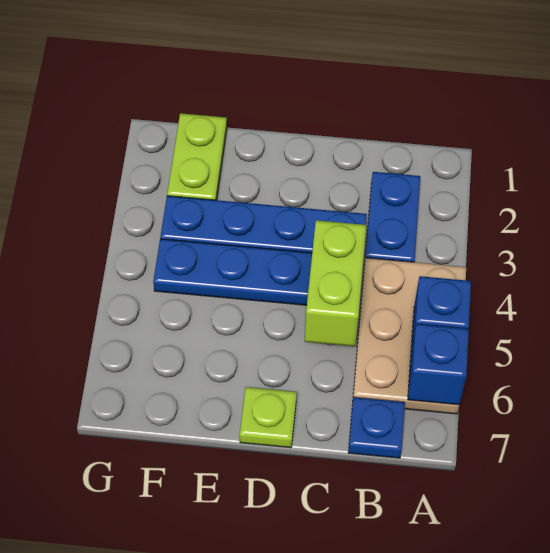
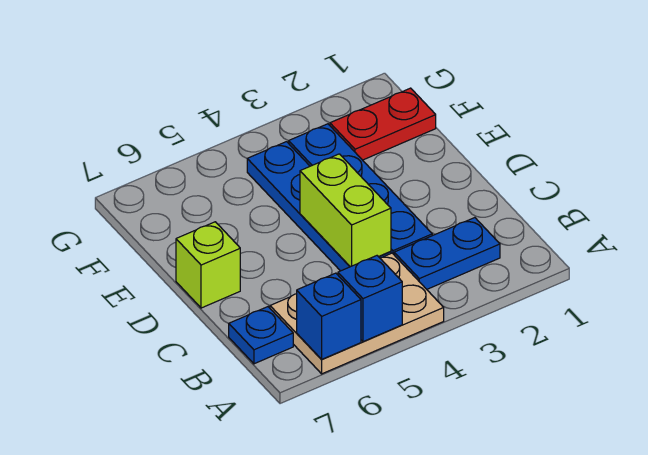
lime brick C4:C5 level 2 -> lime brick C4:D4 level 2
lime plate D7 level 1 -> lime brick D7 level 1
lime plate F1:F2 level 1 -> red plate F1:F2 level 1

